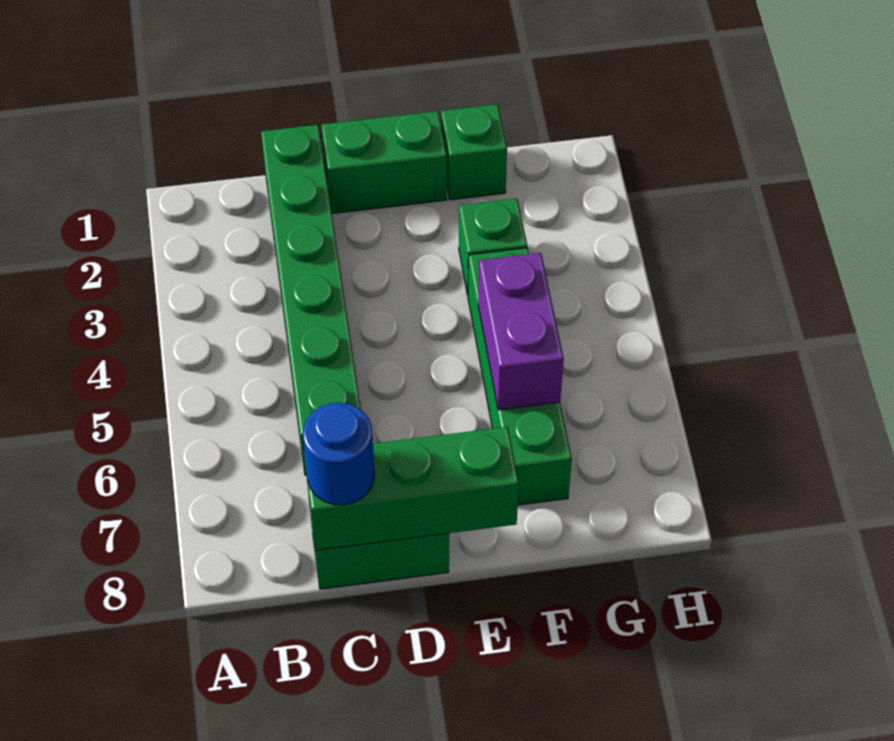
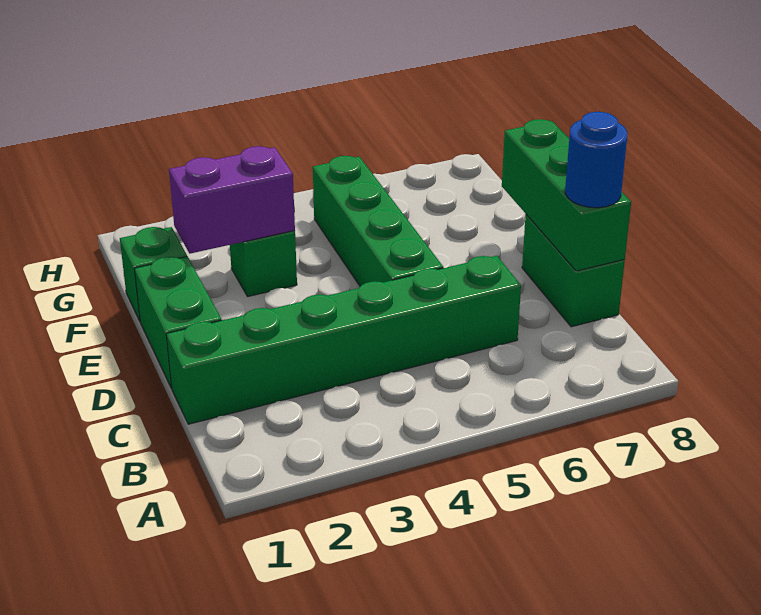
green brick F4:F7 level 1 -> green brick D5:G5 level 1
purple brick F5:F6 level 2 -> purple brick F2:F3 level 2

